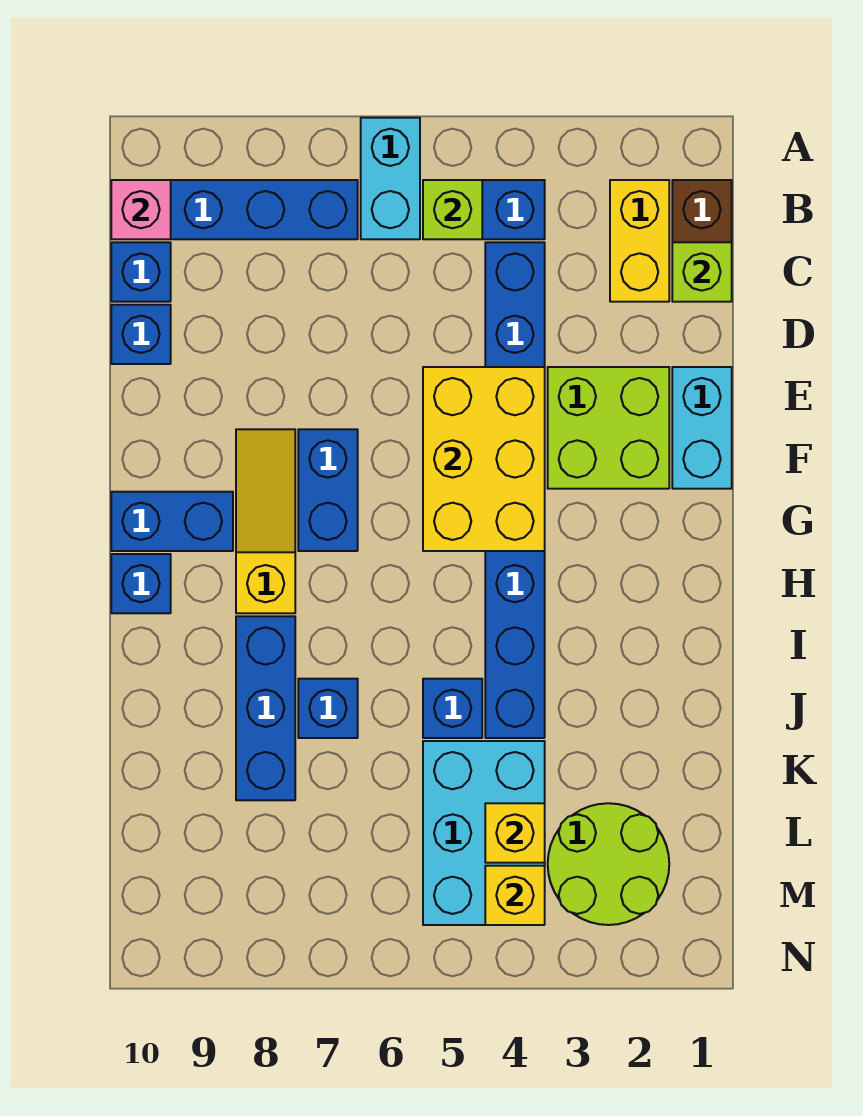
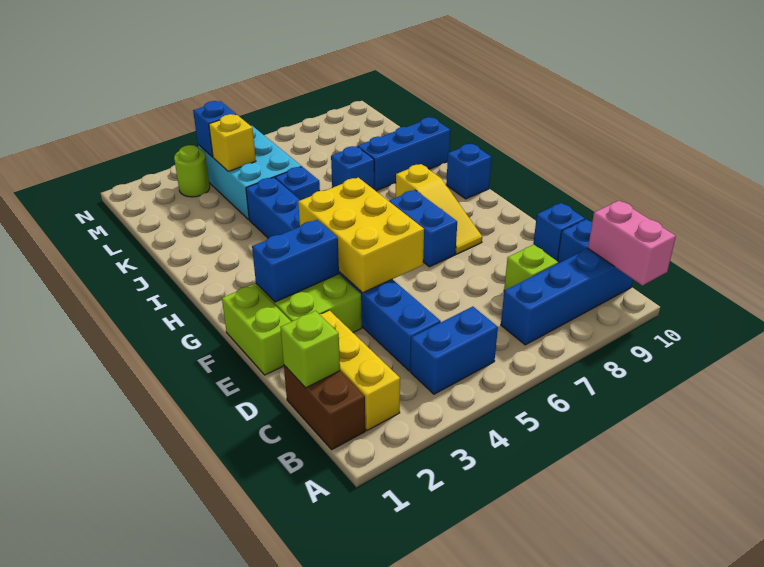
cyan brick A6:B6 level 1 -> none
yellow brick B2:C2 level 1 -> yellow brick B2:D2 level 1
lime brick B5 level 2 -> lime brick C8 level 1
pink brick B10 level 2 -> pink brick A10:B10 level 2
cyan brick E1:F1 level 1 -> lime brick E1:F1 level 1
blue brick G9:G10 level 1 -> blue brick F2:F3 level 2
blue brick I8:K8 level 1 -> blue brick J8:J10 level 1
lime round brick L2:M3 level 1 -> lime round brick M3 level 1
yellow brick M4 level 2 -> blue brick M4 level 2

